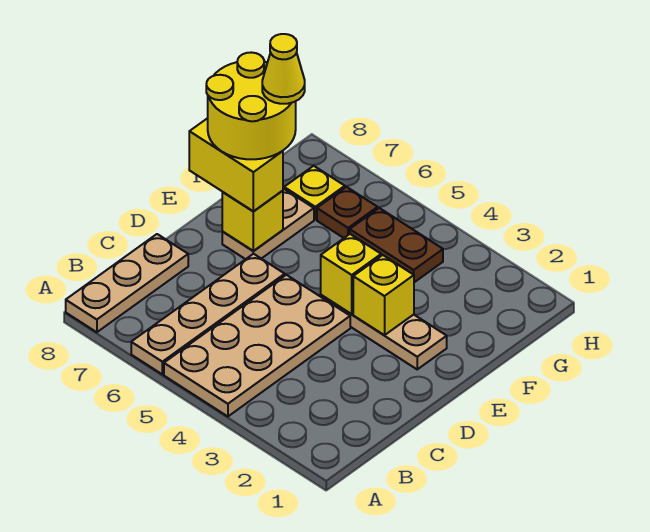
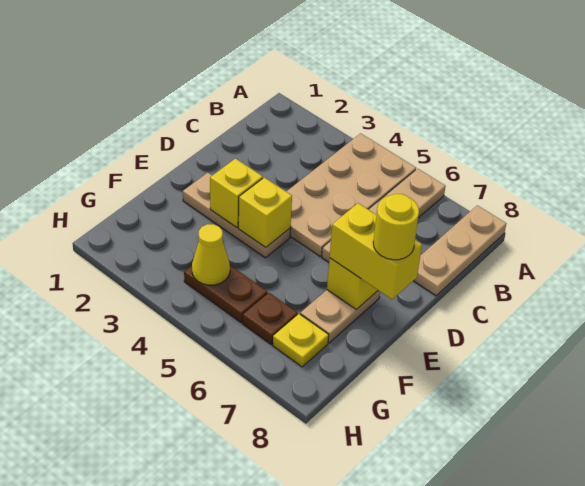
yellow round brick E7:F8 level 4 -> yellow round brick E8 level 4
yellow cone F7 level 5 -> yellow cone G4 level 2

